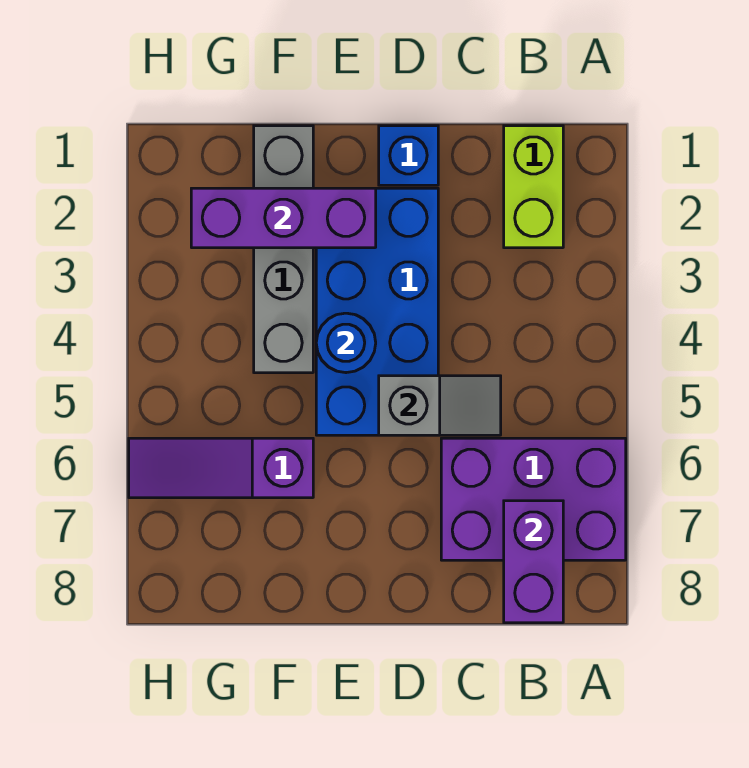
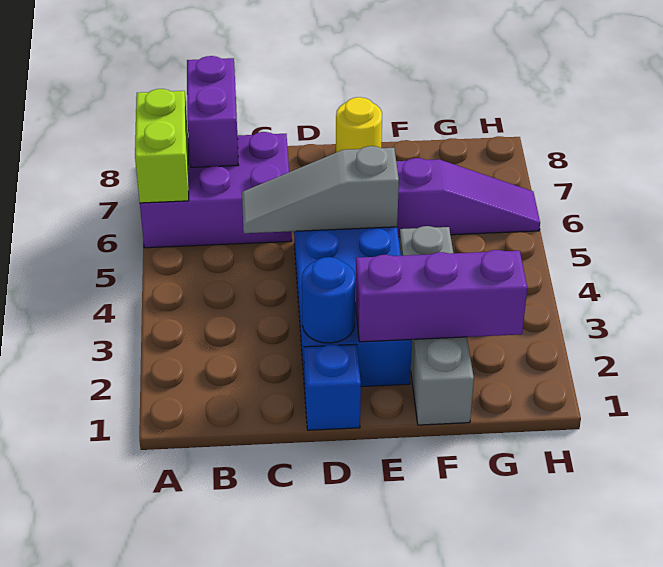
lime brick B1:B2 level 1 -> lime brick A6:A7 level 2
grey slope C5:D5 level 2 top D -> grey slope C5:E5 level 2 top E
blue round brick E4 level 2 -> blue round brick D2 level 2
none -> yellow round brick E8 level 1

